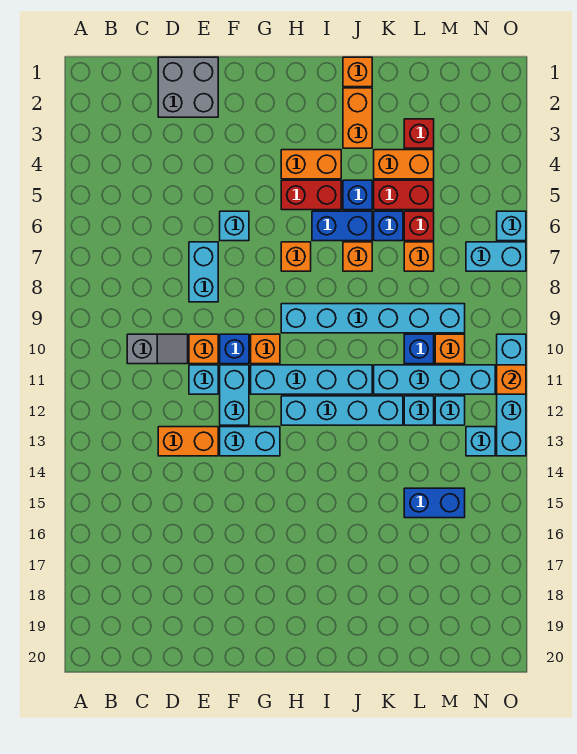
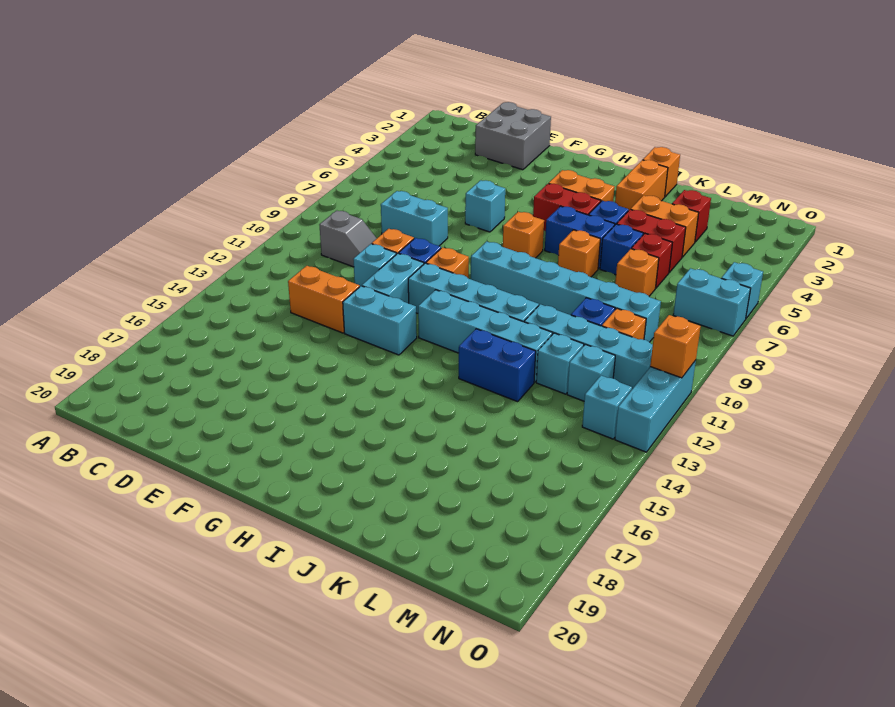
cyan brick E7:E8 level 1 -> cyan brick D8:E8 level 1
blue brick L15:M15 level 1 -> blue brick J13:K13 level 1
cyan brick O10:O13 level 1 -> cyan brick O11:O13 level 1

